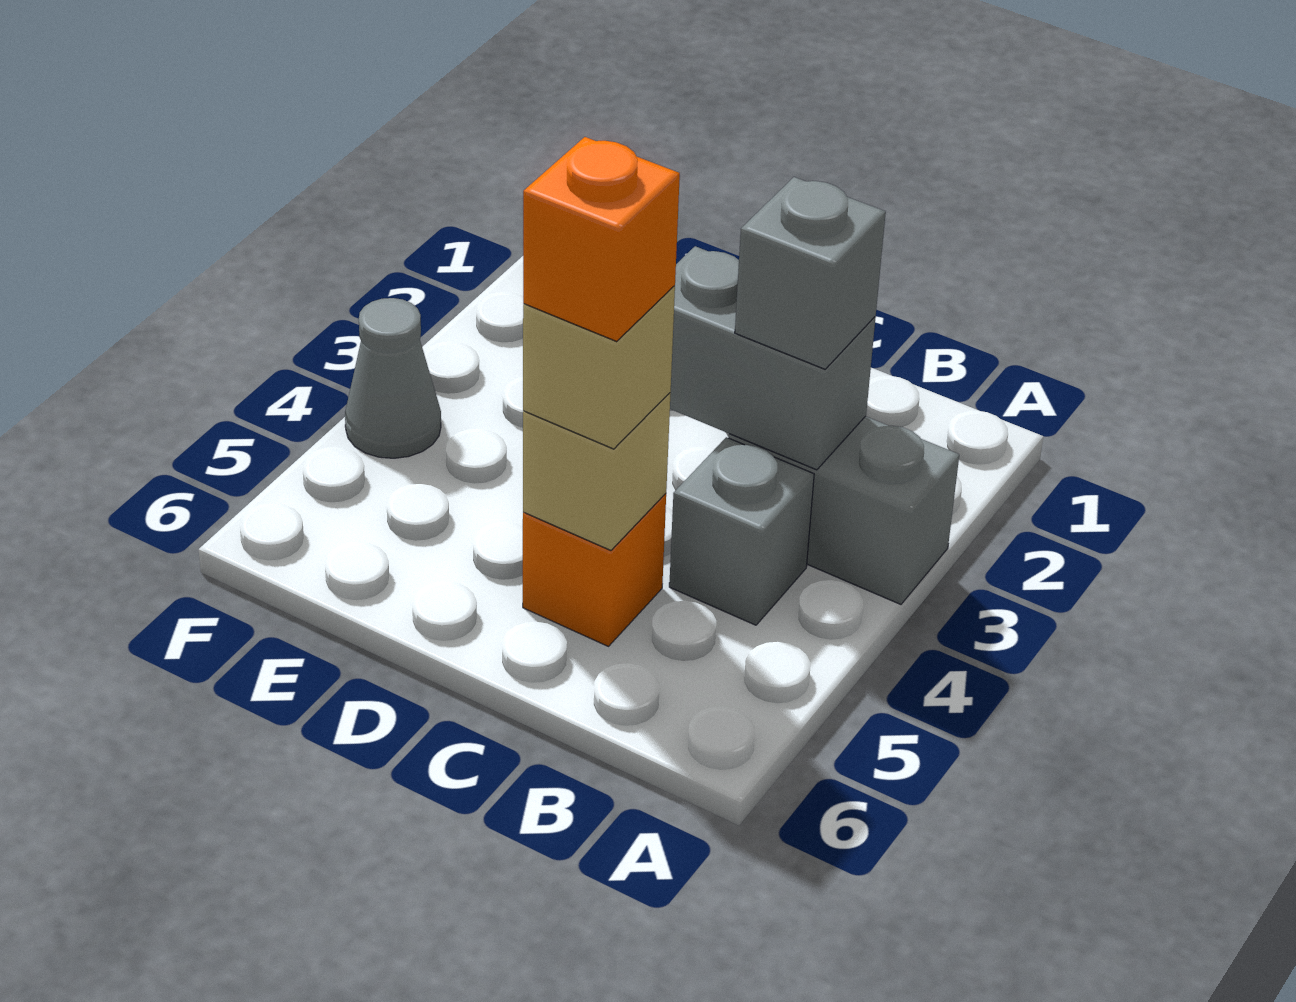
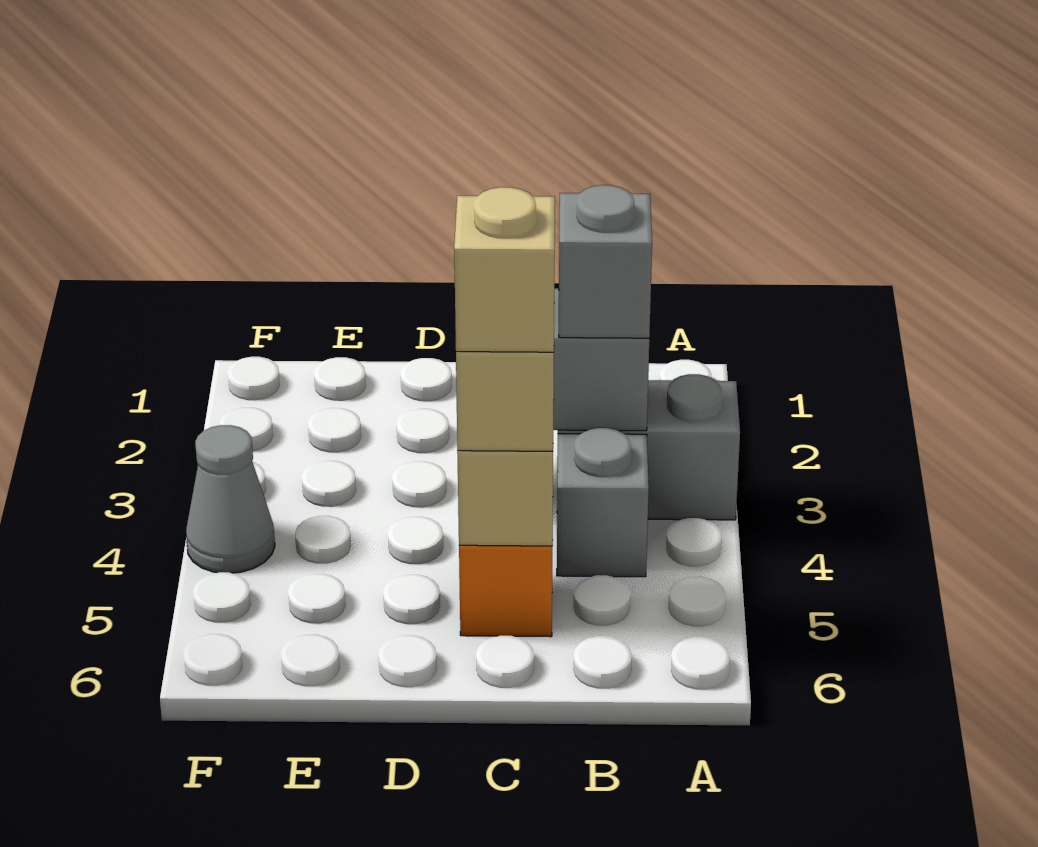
orange brick C5 level 4 -> tan brick C5 level 4

